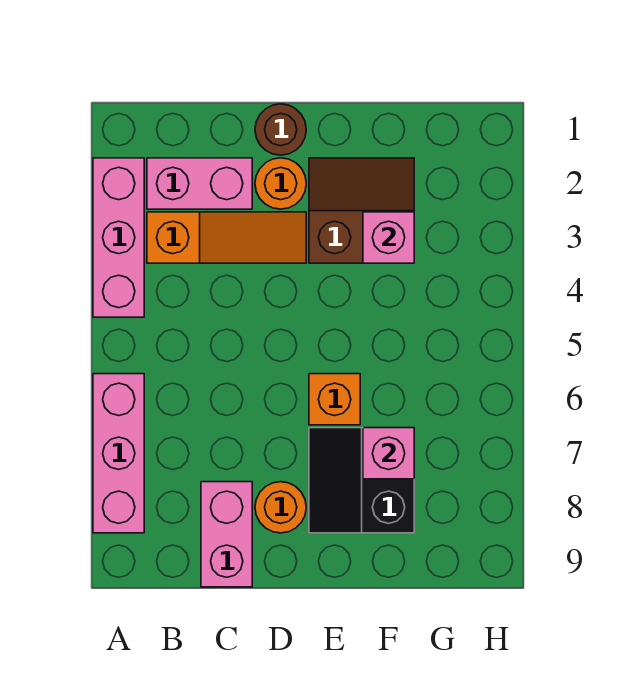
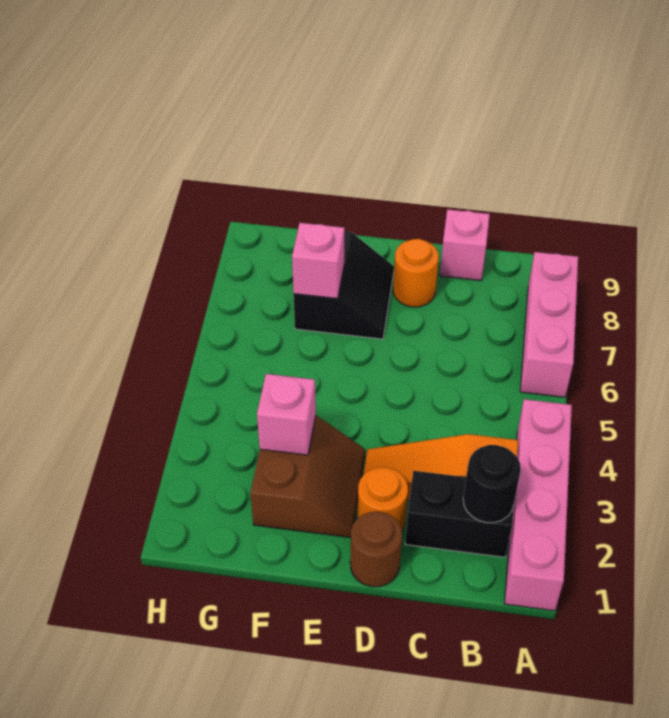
pink brick A2:A4 level 1 -> pink brick A1:A4 level 1
pink brick B2:C2 level 1 -> black brick B2:C2 level 1
none -> black round brick B2 level 2
pink brick C8:C9 level 1 -> pink brick C9 level 1
brown slope E2:F3 level 1 top 3 -> brown slope E2:F3 level 1 top F
orange brick E6 level 1 -> none

